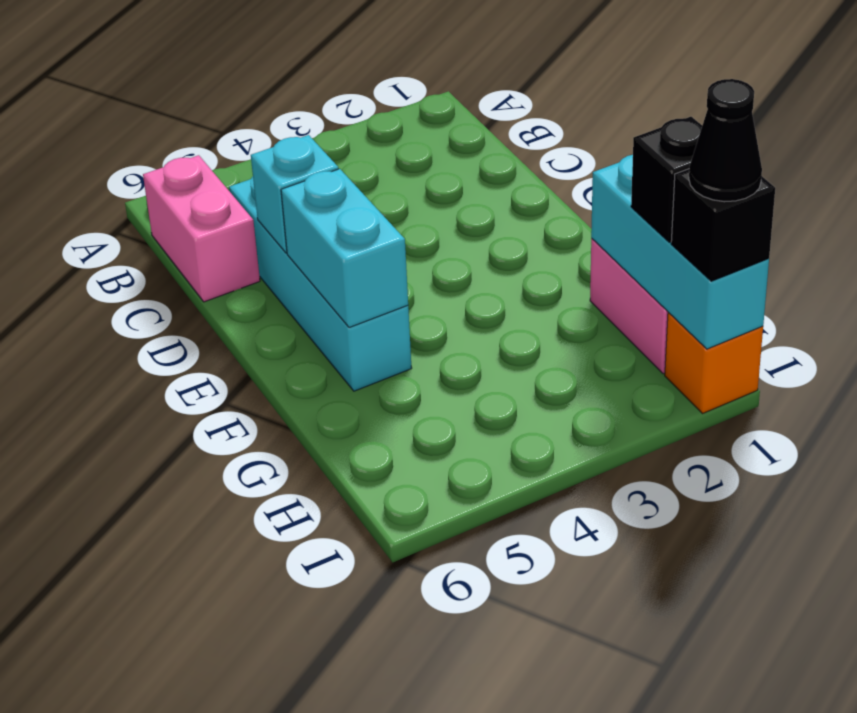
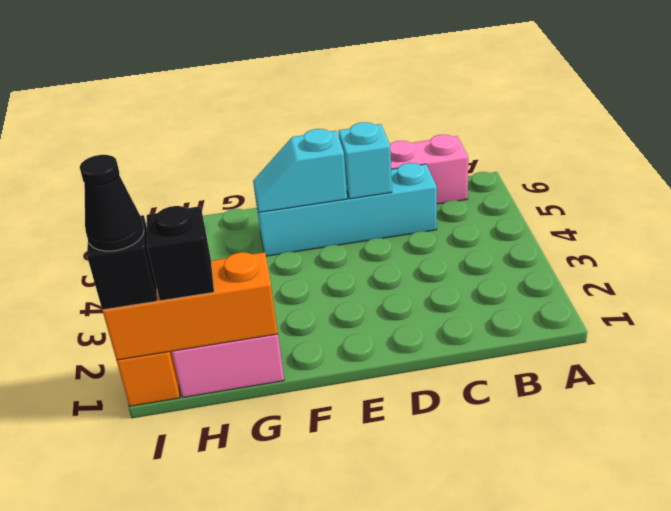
cyan brick E5:F5 level 2 -> cyan slope E5:F5 level 2 top E
cyan brick G1:I1 level 2 -> orange brick G1:I1 level 2

